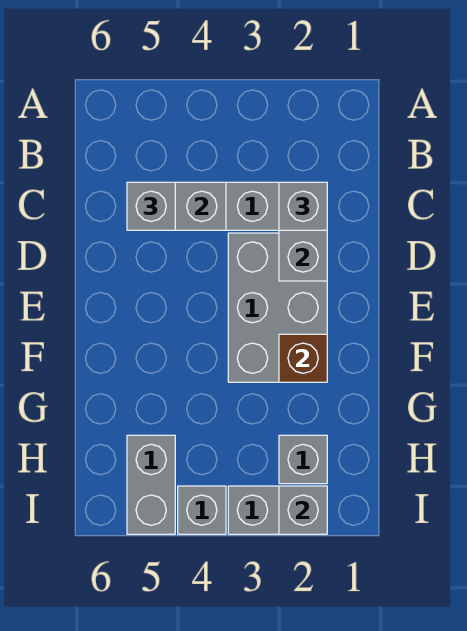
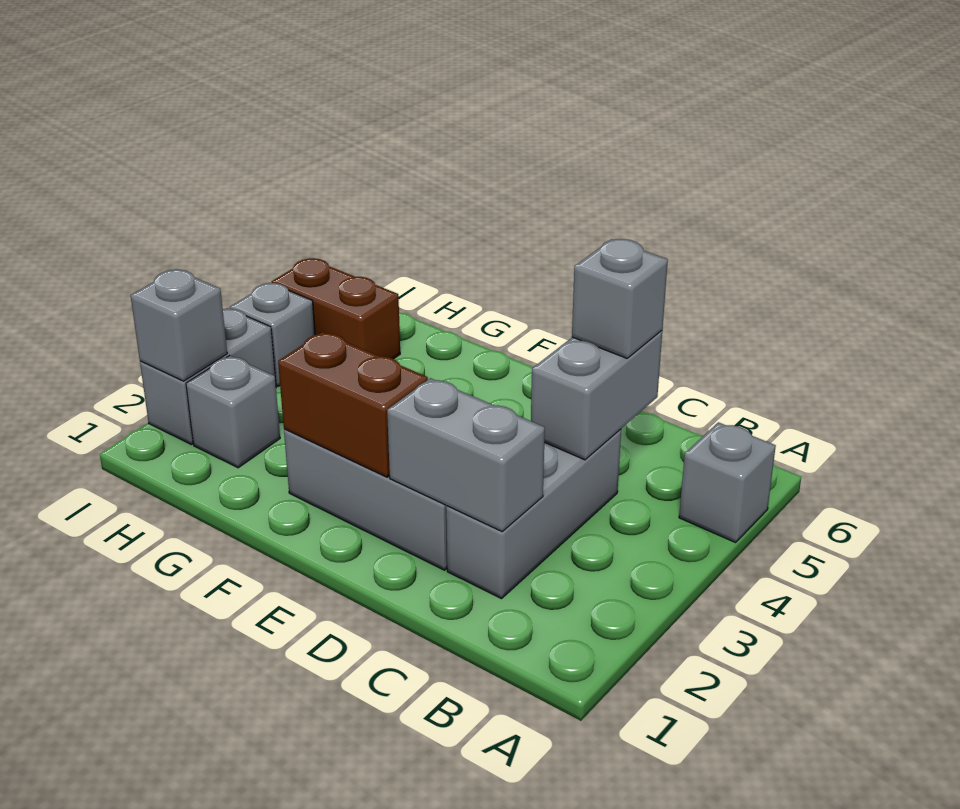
grey brick C2 level 3 -> grey brick A5 level 1
brown brick F2 level 2 -> brown brick E2:F2 level 2
grey brick H5:I5 level 1 -> brown brick H5:I5 level 1

